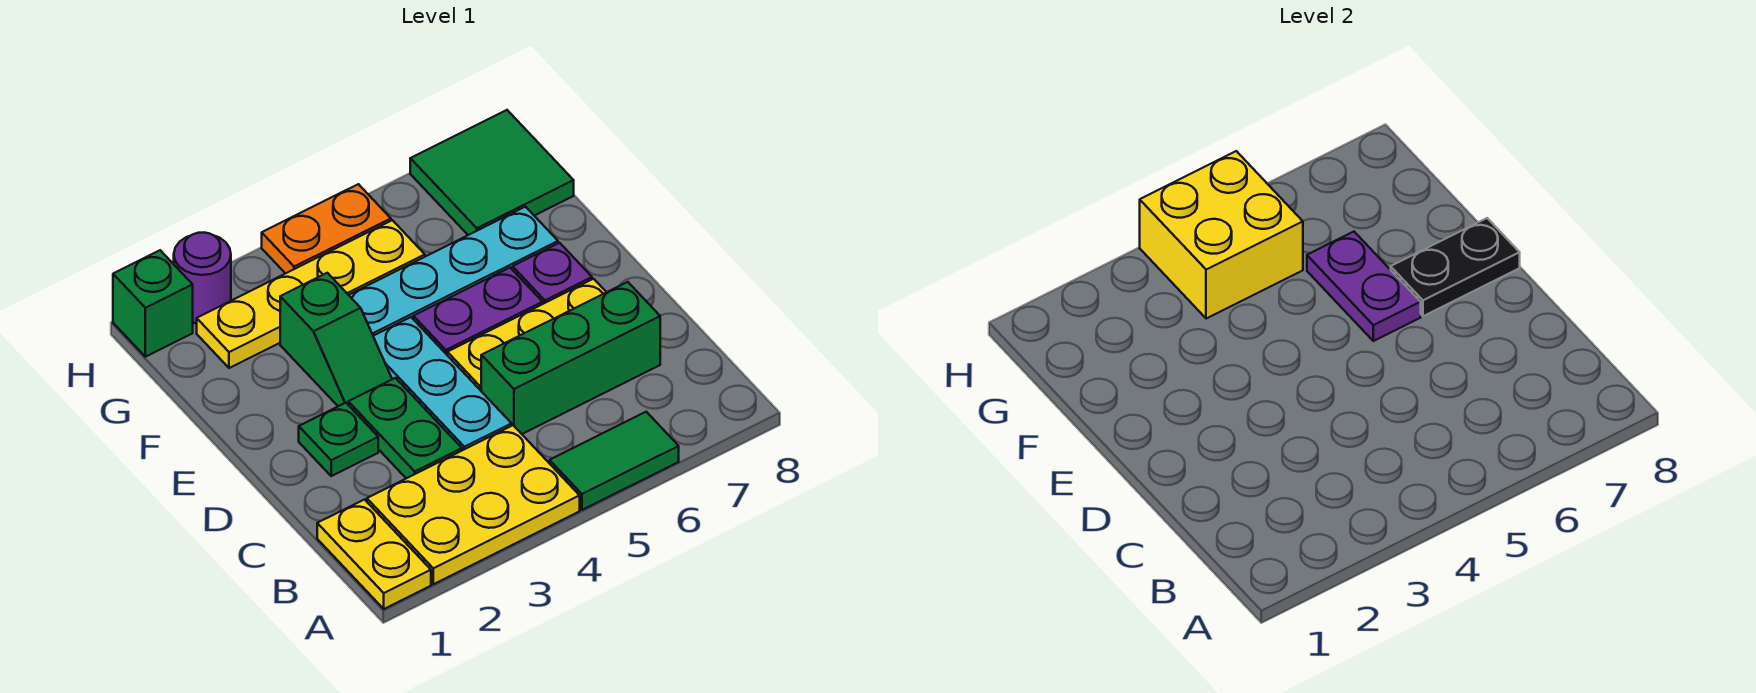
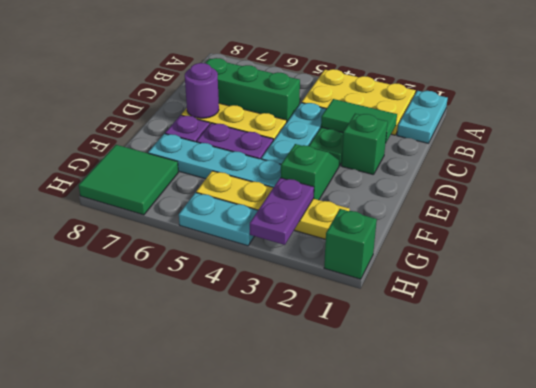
yellow plate A1:B1 level 1 -> cyan plate A1:B1 level 1
green tile A5:A6 level 1 -> green tile C2:C3 level 2
green plate D2 level 1 -> green brick D2 level 1
purple plate E6:F6 level 2 -> purple plate G3:H3 level 2
black plate E7:E8 level 2 -> none
yellow brick G4:H5 level 2 -> none
purple round brick H2 level 1 -> purple round brick D7 level 2
orange plate H4:H5 level 1 -> cyan plate H4:H5 level 1

